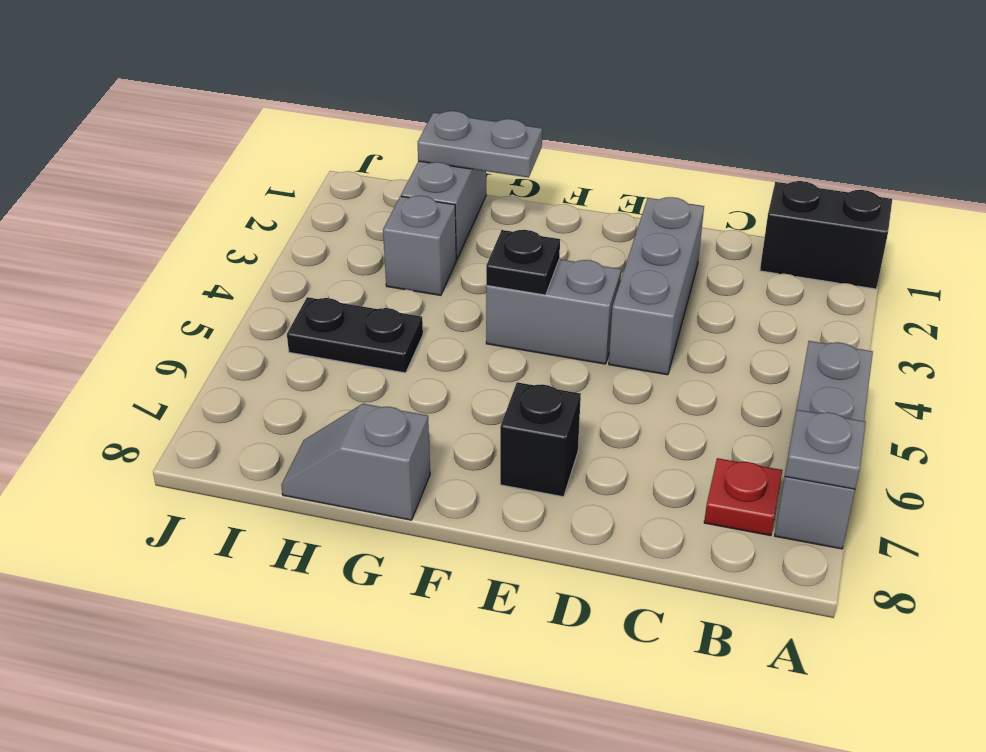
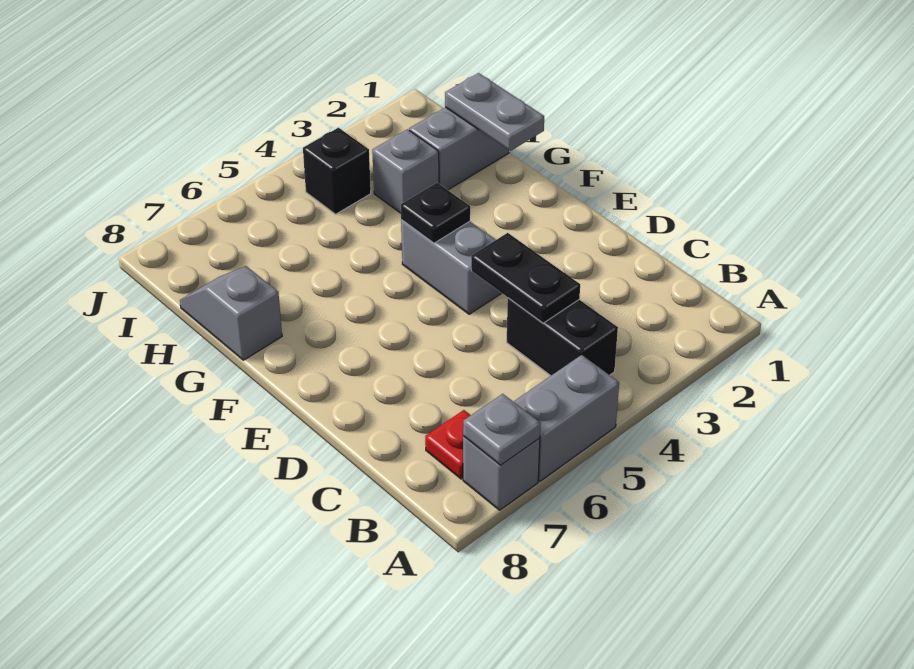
black brick A1:B1 level 1 -> black brick B4:C4 level 1
grey brick D2:D4 level 1 -> none
black brick E7 level 1 -> black brick I4 level 1
black plate H5:I5 level 1 -> black plate C4:D4 level 2

